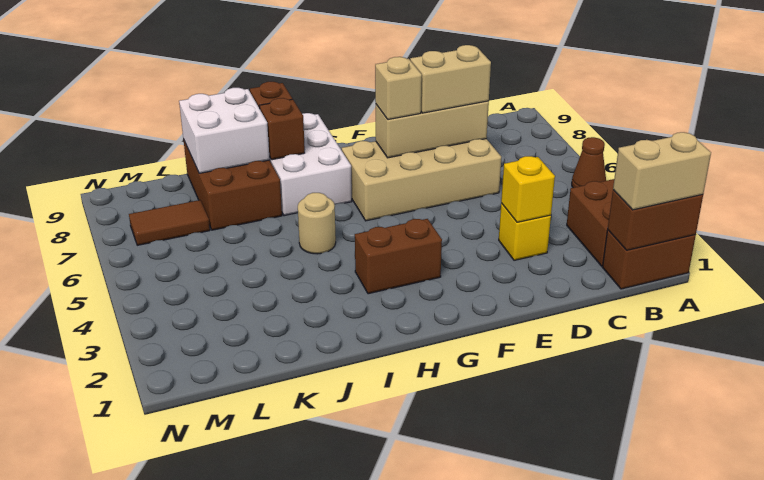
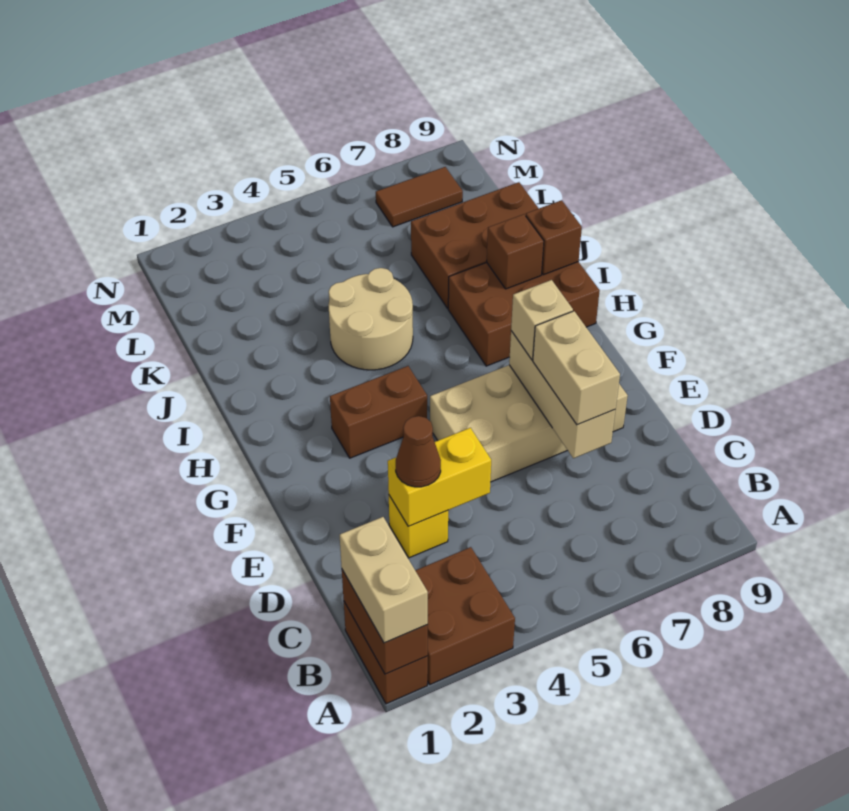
brown cone A5 level 1 -> brown cone D3 level 3
yellow brick D3 level 2 -> yellow brick D3:D4 level 2
tan brick D6:G7 level 1 -> tan brick E5:F8 level 1
brown brick G3:H3 level 1 -> brown brick G3:G4 level 1
white brick H7:I9 level 1 -> brown brick H7:I9 level 1
tan round brick I5 level 1 -> tan round brick I4:J5 level 1
white brick J8:K9 level 2 -> none
brown tile L7:M7 level 1 -> brown tile M7:M8 level 1

